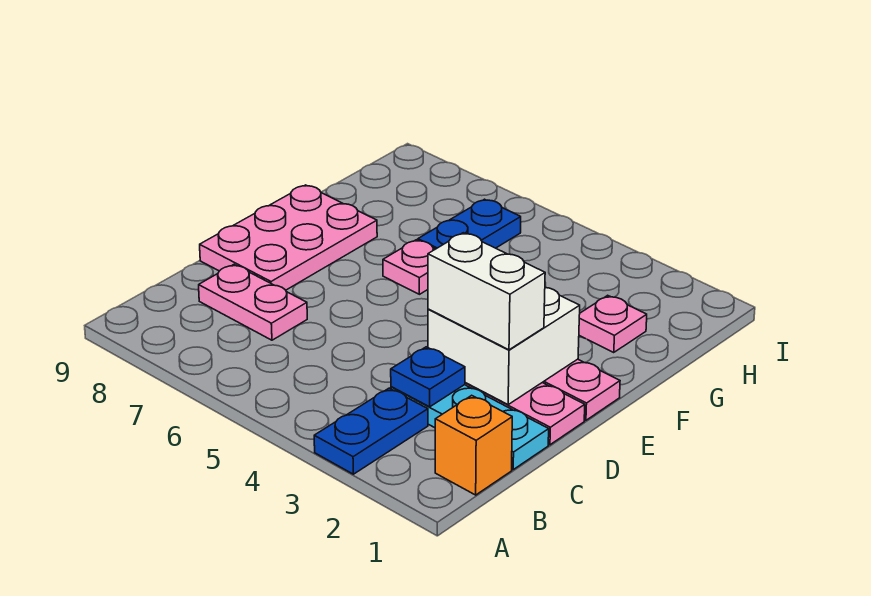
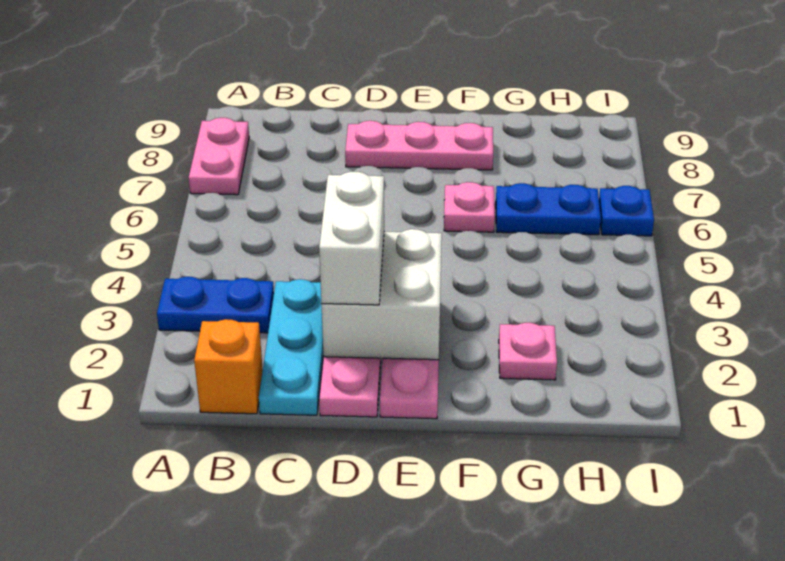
blue plate C3 level 2 -> blue plate I6 level 1
pink plate C7:C8 level 1 -> pink plate A7:A8 level 1
pink plate D8:F9 level 1 -> pink plate D8:F8 level 1

